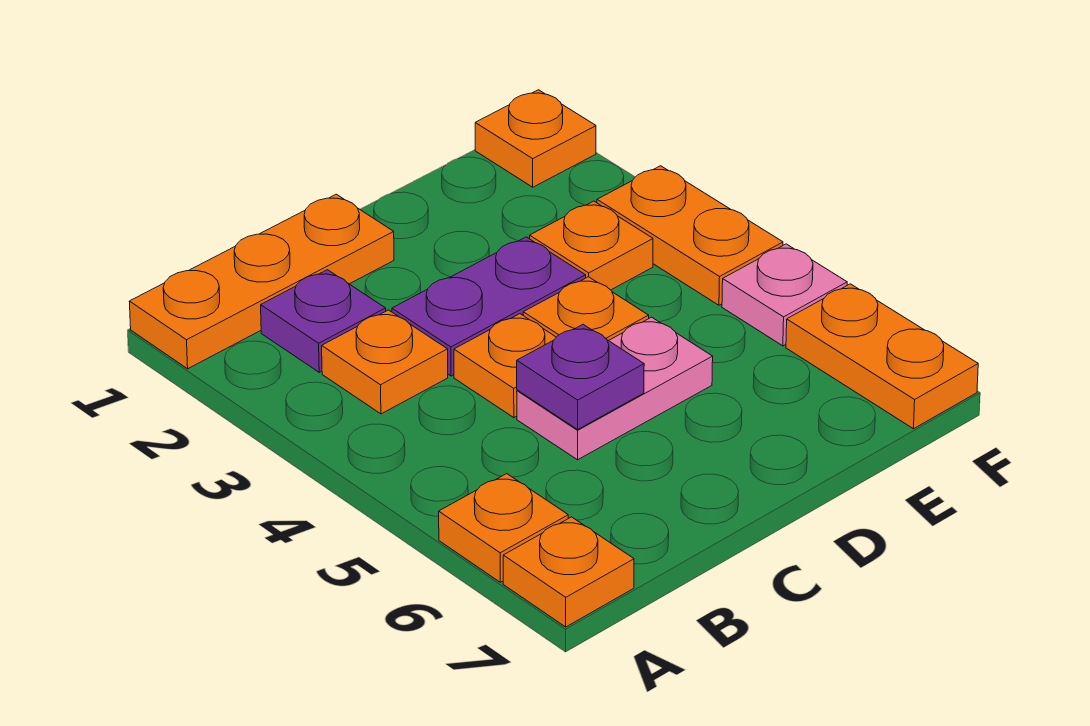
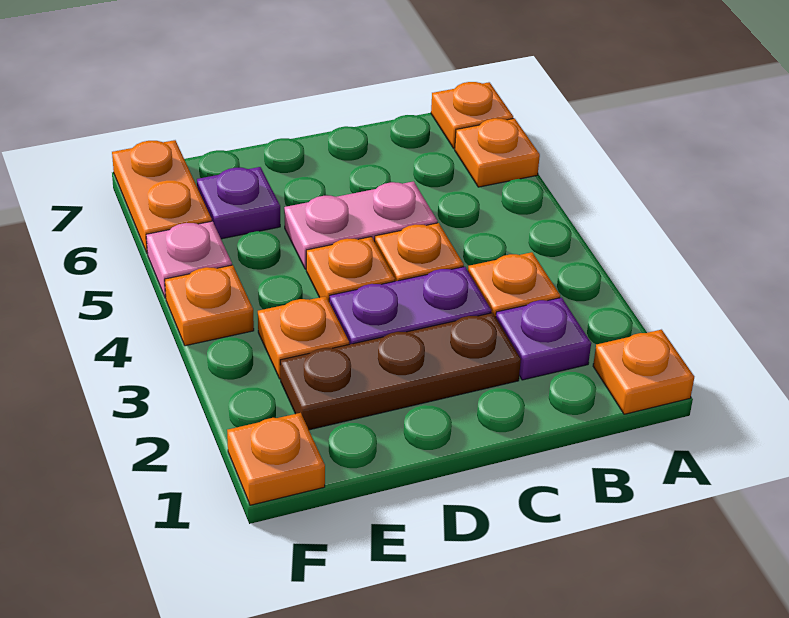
orange plate A1:C1 level 1 -> orange plate A1 level 1
none -> brown plate C2:E2 level 1
purple plate C5 level 2 -> purple plate E6 level 1
orange plate F3:F4 level 1 -> orange plate F4 level 1

